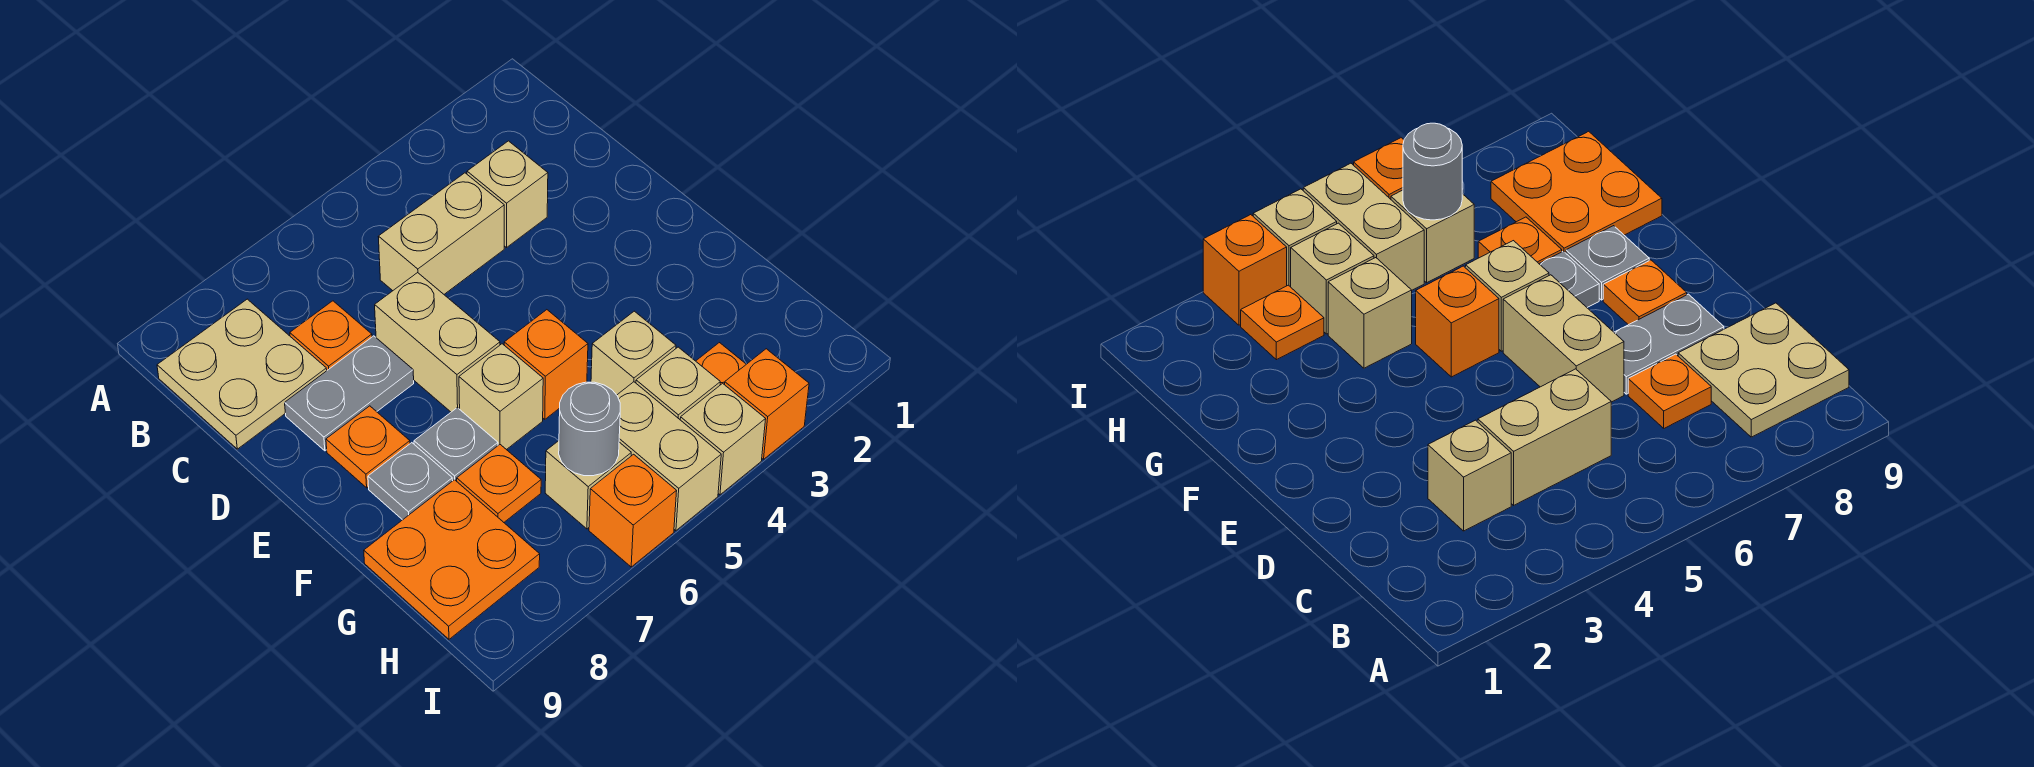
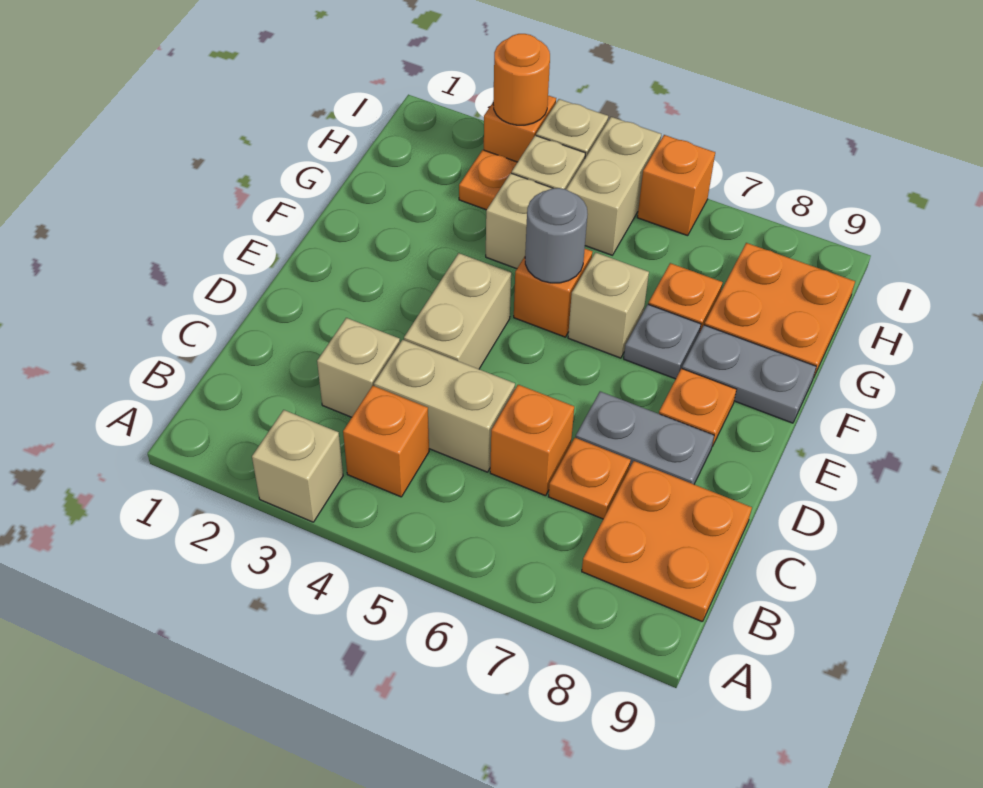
none -> orange brick B4 level 1
tan plate B8:C9 level 1 -> orange plate B8:C9 level 1
none -> orange brick C6 level 1
tan brick D6:E6 level 1 -> tan brick D4:E4 level 1
grey plate F8 level 1 -> grey plate F8:F9 level 1
tan brick H6 level 1 -> tan brick A3 level 1
grey round brick H6 level 2 -> grey round brick F5 level 2
none -> orange round brick I3 level 2

